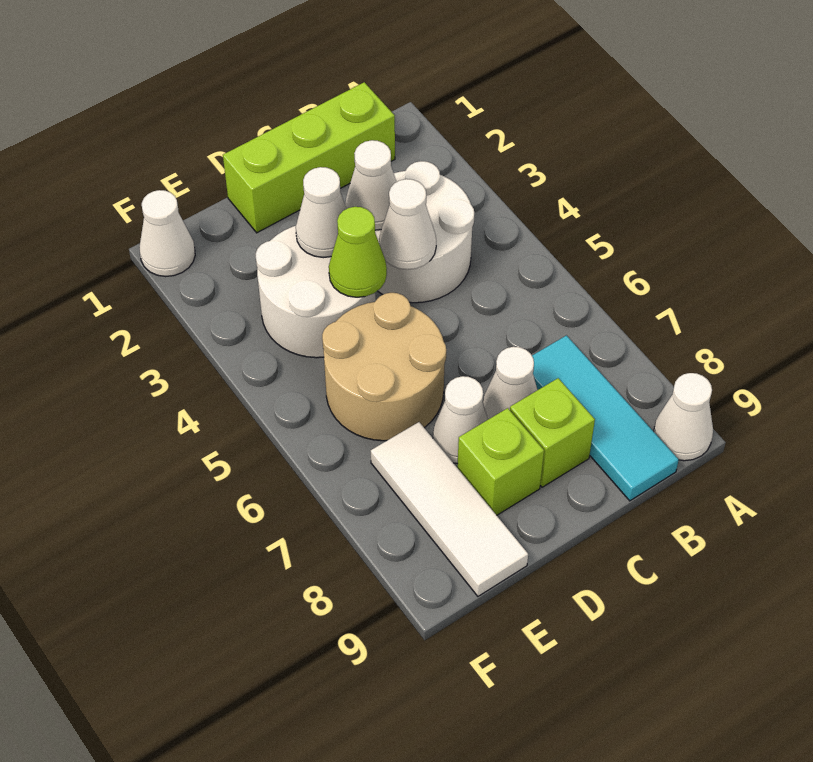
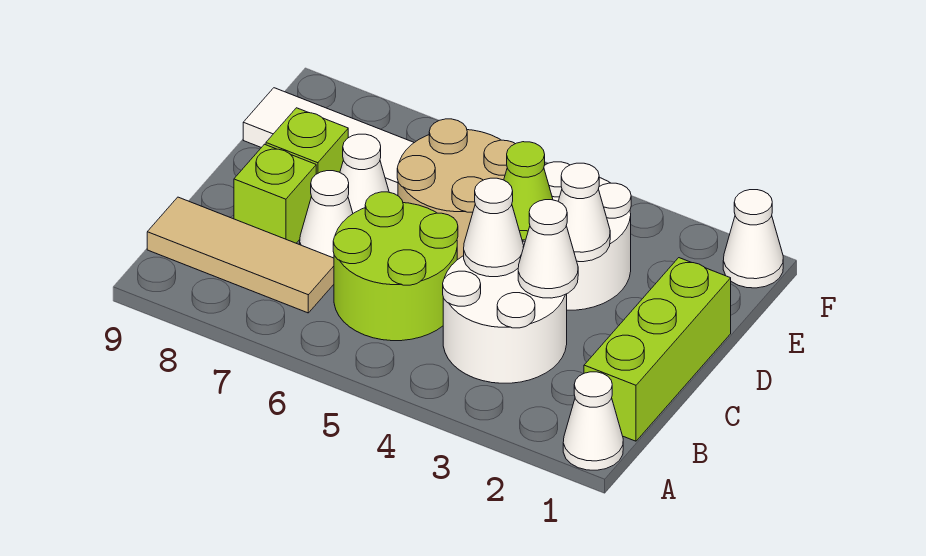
white cone A9 level 1 -> white cone A1 level 1
none -> lime round brick B5:C6 level 1
cyan tile B7:B9 level 1 -> tan tile B7:B9 level 1

